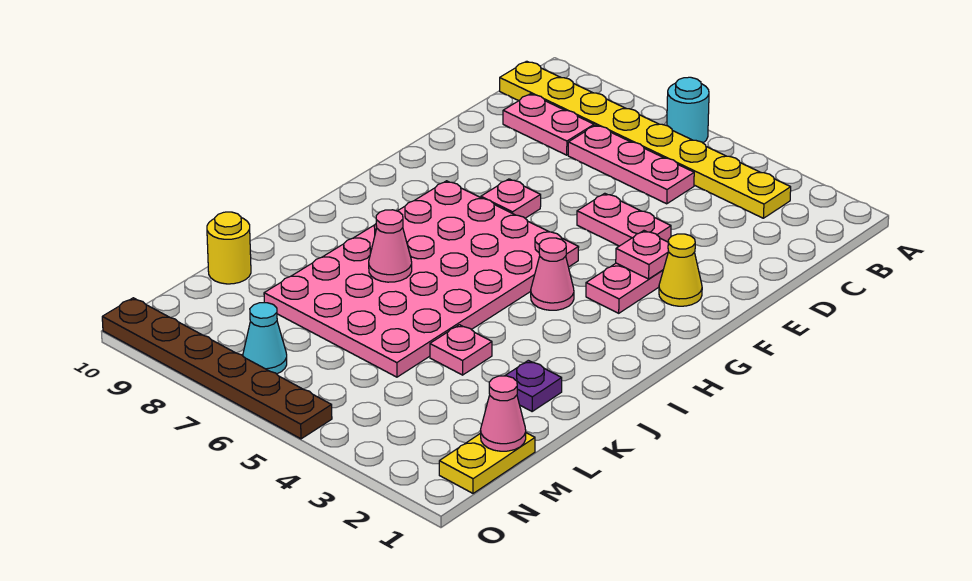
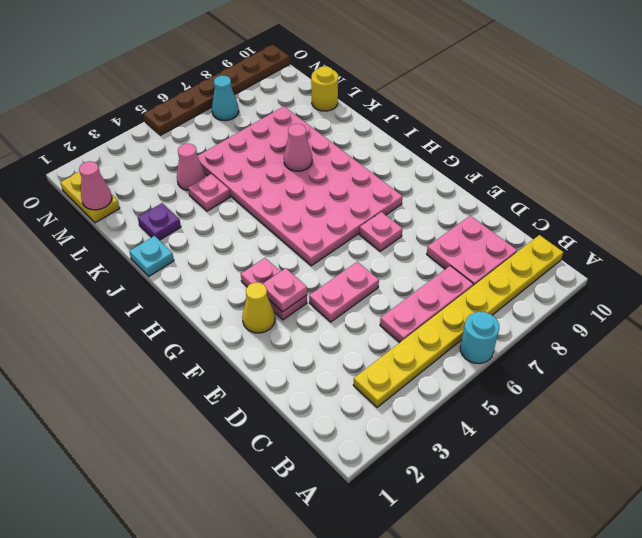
pink plate C8:C9 level 1 -> pink plate C8:D9 level 1
pink cone H4 level 1 -> pink cone L4 level 1
none -> cyan plate J1 level 1

